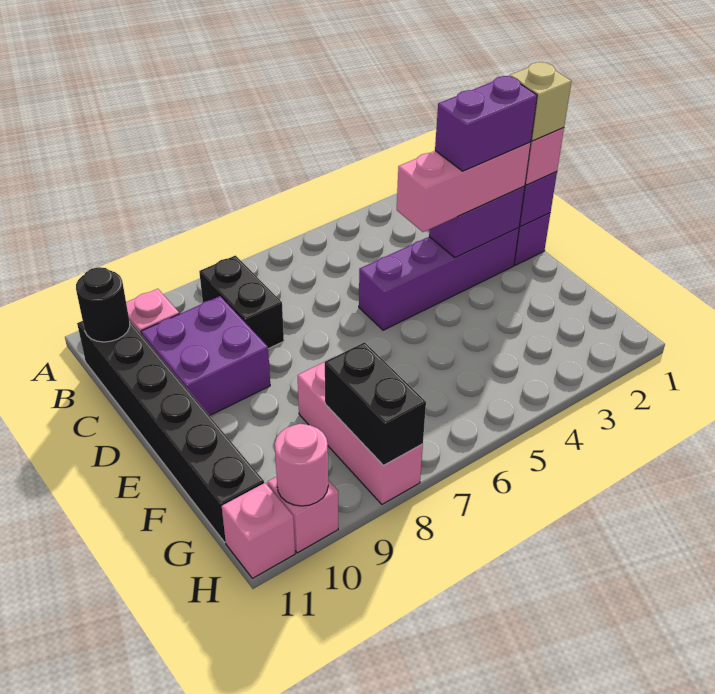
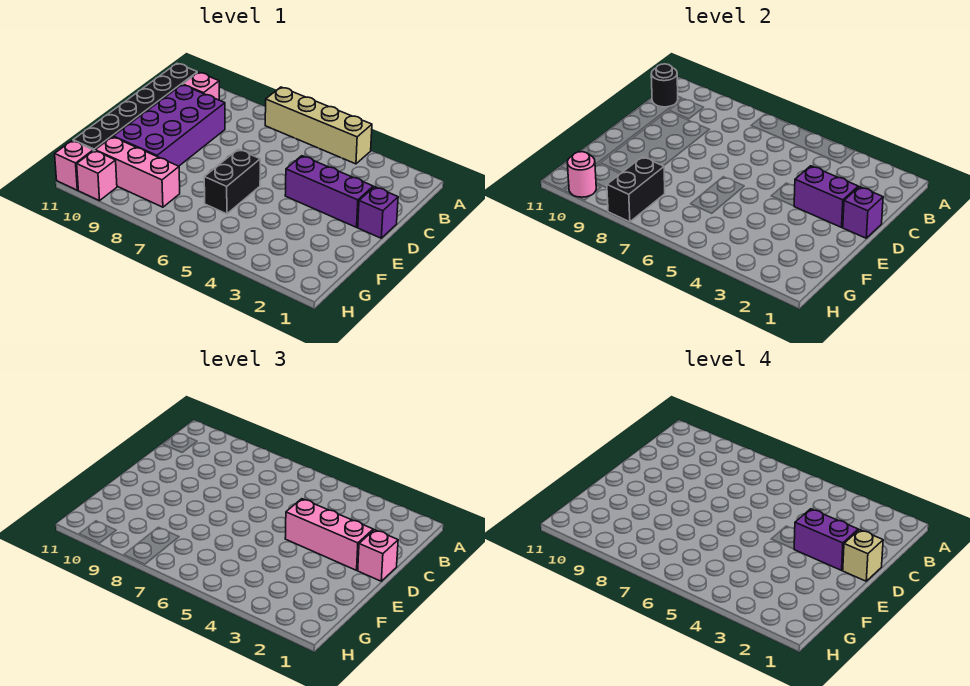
none -> tan brick A4:A7 level 1
black brick B8:C8 level 1 -> black brick E6:F6 level 1
purple brick C9:D10 level 1 -> purple brick C9:F10 level 1
purple brick D2:D5 level 1 -> purple brick D2:D4 level 1
pink brick F8:H8 level 1 -> pink brick G8:G10 level 1

